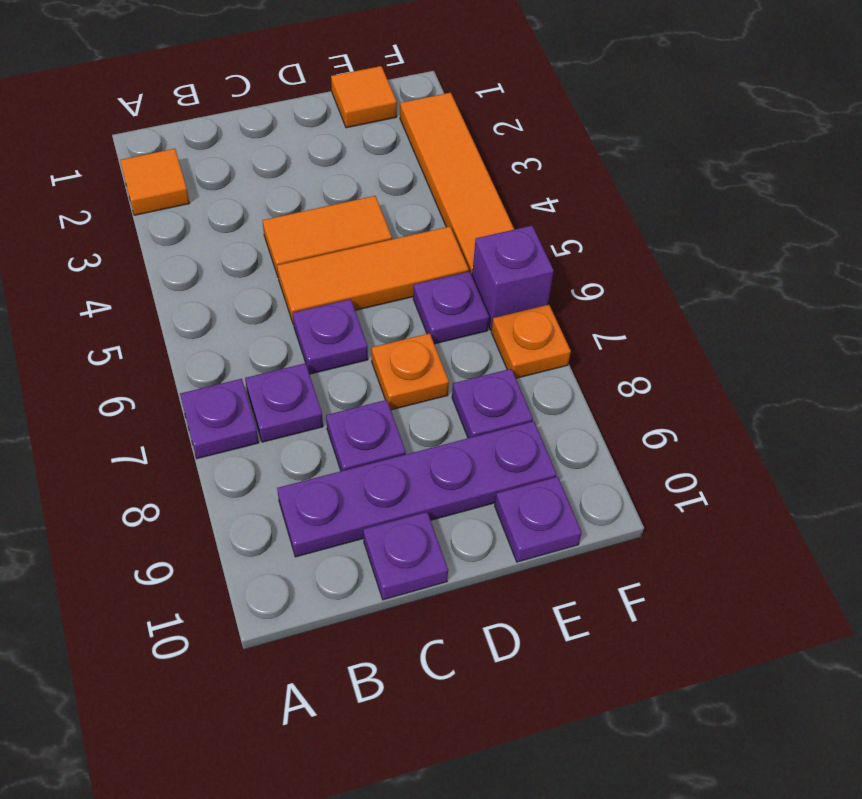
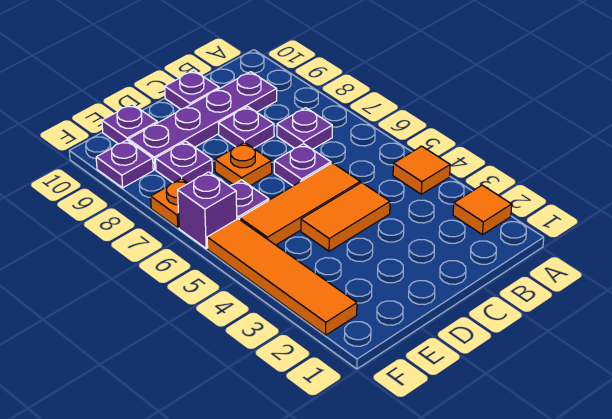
purple plate A7 level 1 -> purple plate F9 level 1
orange tile E1 level 1 -> orange tile A4 level 1

